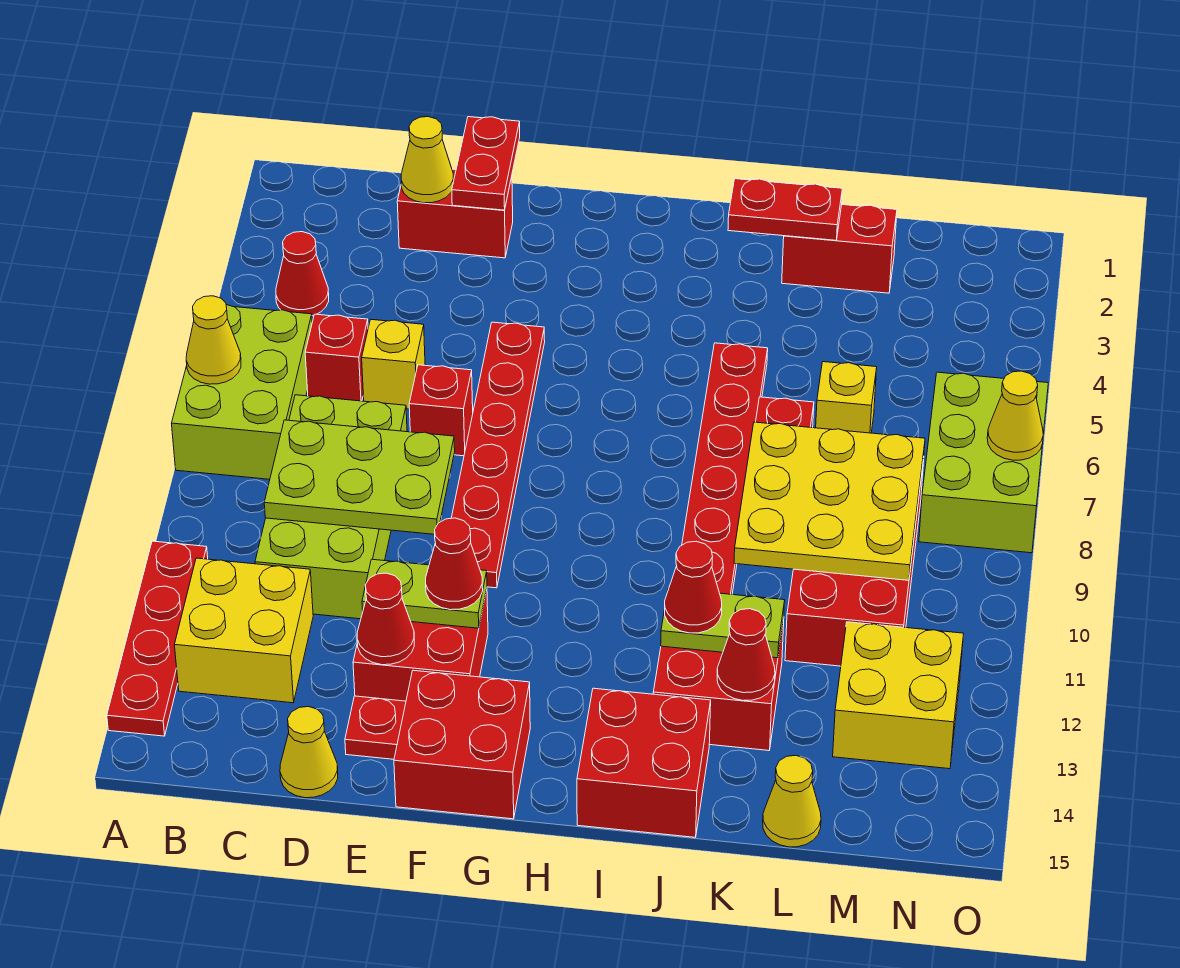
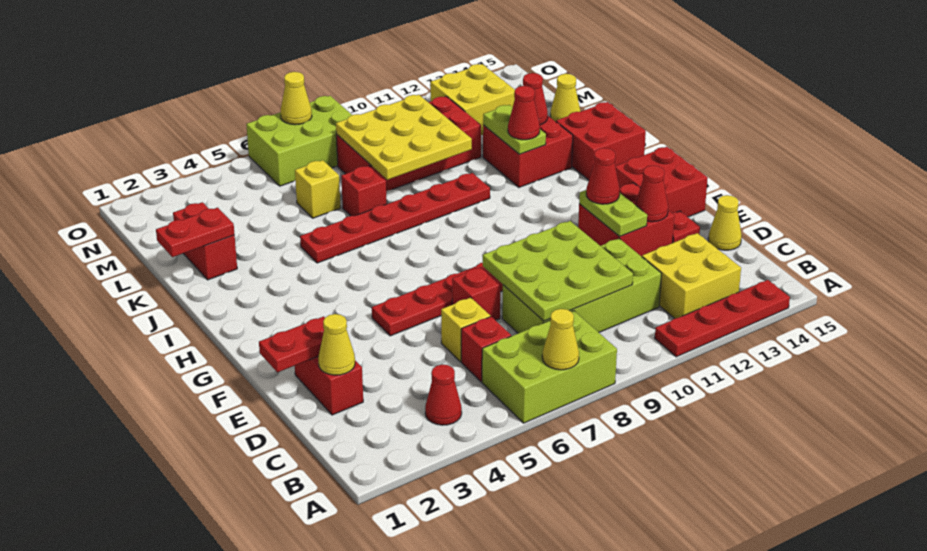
lime plate C9:E10 level 2 -> lime plate C8:E10 level 2
red plate J2:K2 level 2 -> red plate K1:K2 level 2

